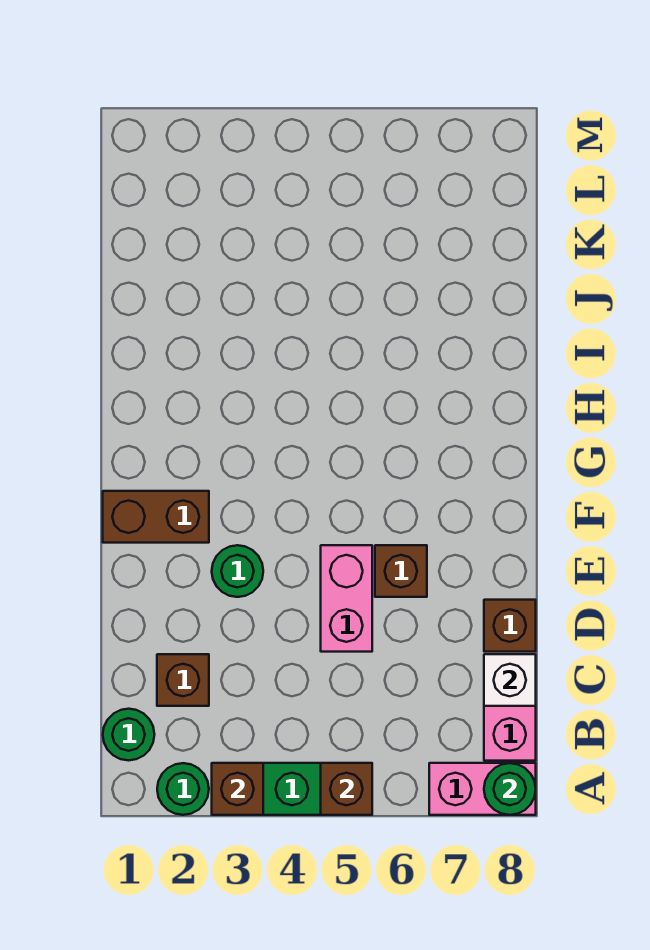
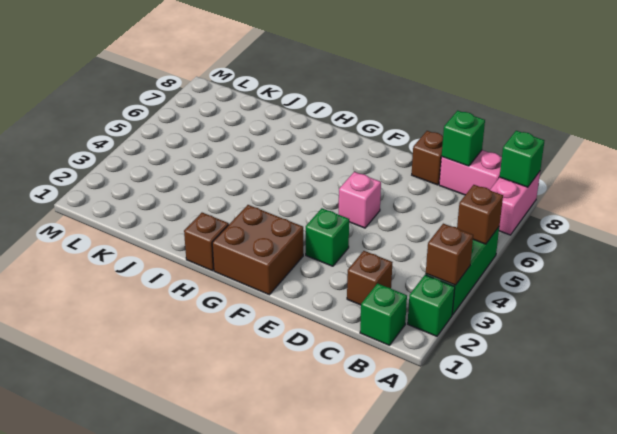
green round brick A2 level 1 -> green brick A2 level 1
green round brick A8 level 2 -> green brick A8 level 2
green round brick B1 level 1 -> green brick B1 level 1
white brick C8 level 2 -> green brick C8 level 2
pink brick D5:E5 level 1 -> pink brick E5 level 1
green round brick E3 level 1 -> green brick E3 level 1
brown brick E6 level 1 -> brown brick H1 level 1
brown brick F1:F2 level 1 -> brown brick F1:G2 level 1

